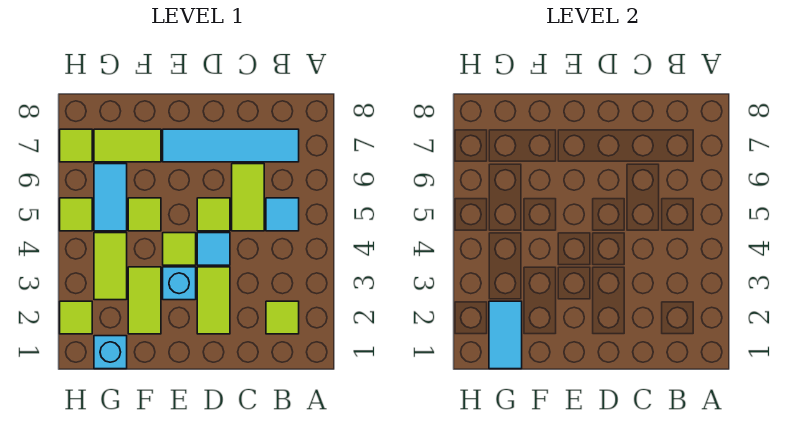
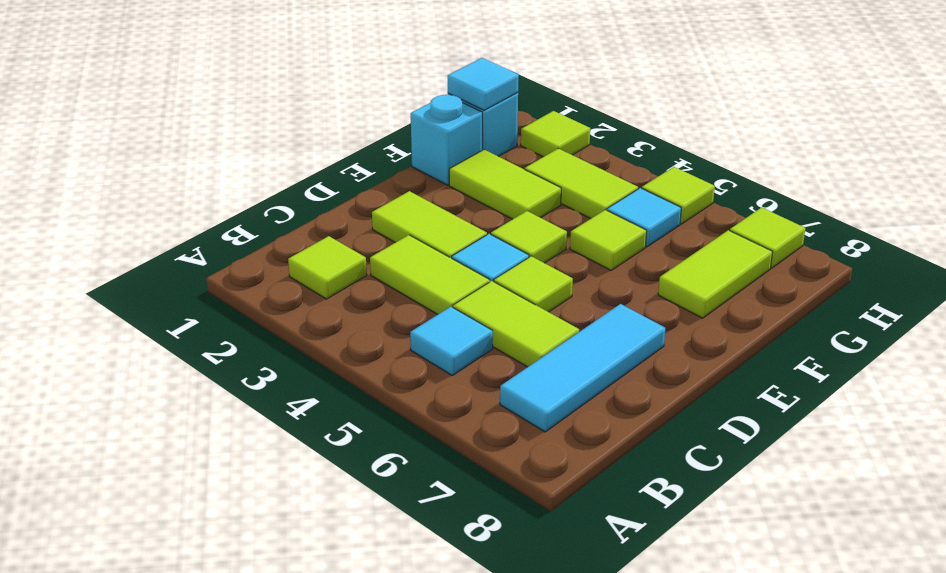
cyan tile B7:E7 level 1 -> cyan tile B7:D7 level 1
none -> lime tile C3:C4 level 1
cyan brick E3 level 1 -> cyan brick F1 level 1
cyan tile G1:G2 level 2 -> cyan tile G1 level 2
cyan tile G5:G6 level 1 -> cyan tile G5 level 1

